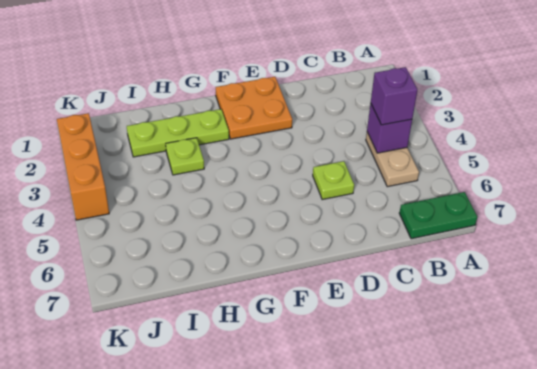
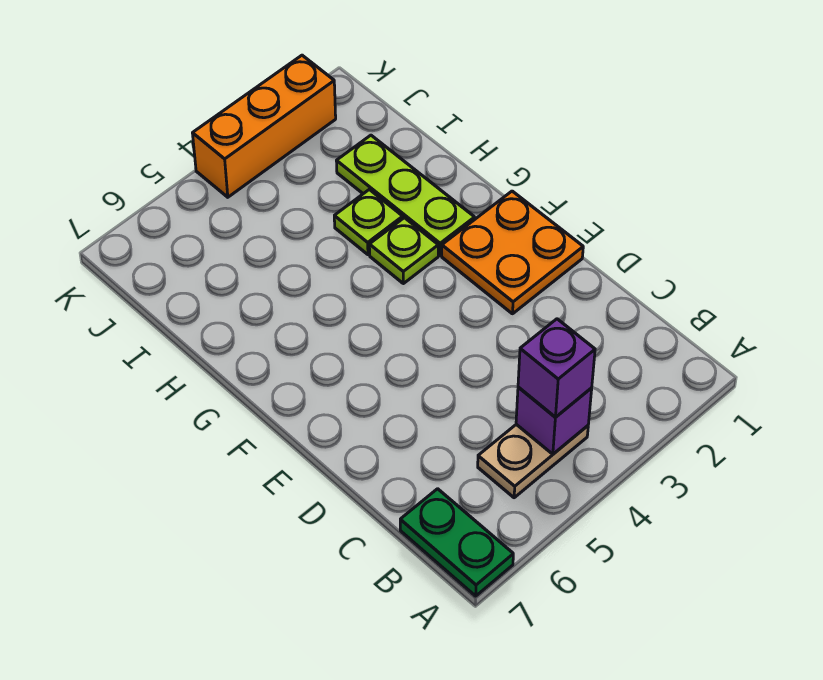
lime plate D5 level 1 -> lime plate G3 level 1

